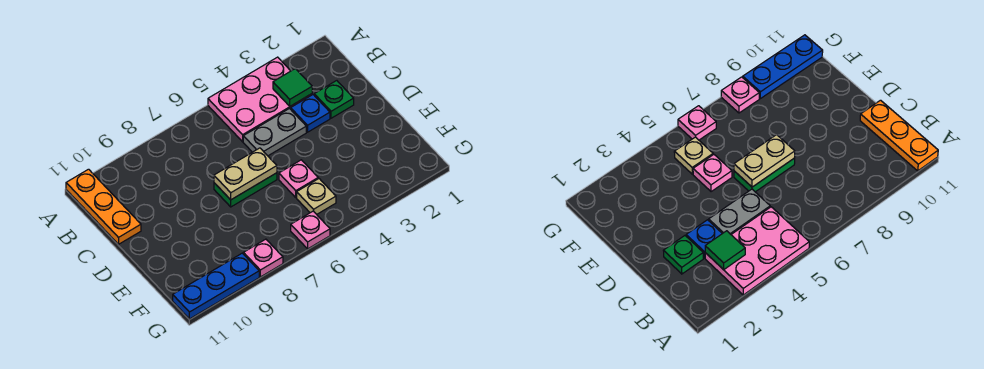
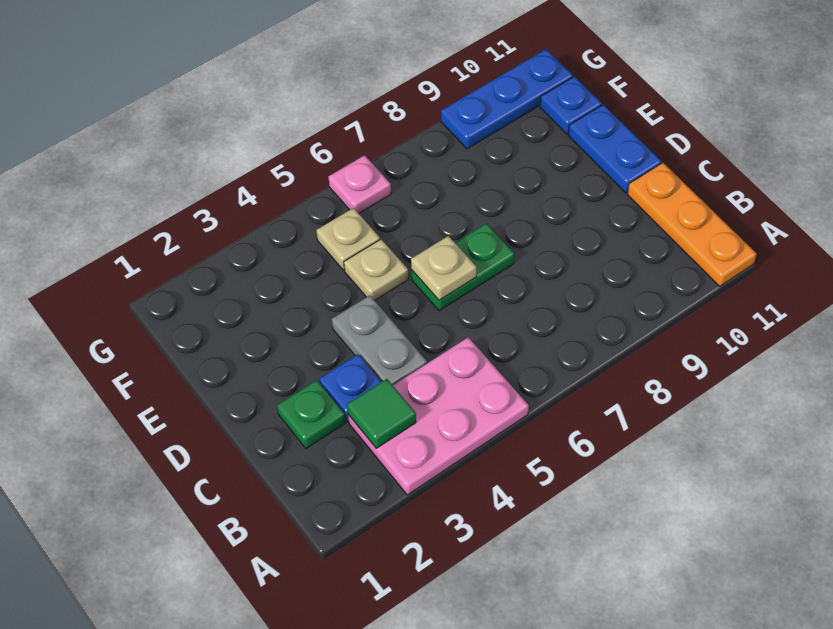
grey plate C4:C5 level 1 -> grey plate C4:D4 level 1
tan plate D6:D7 level 2 -> tan plate D6 level 2
none -> blue plate D11:E11 level 1
pink plate E5 level 1 -> tan plate E5 level 1
none -> blue plate F11 level 1
pink plate G8 level 1 -> none

